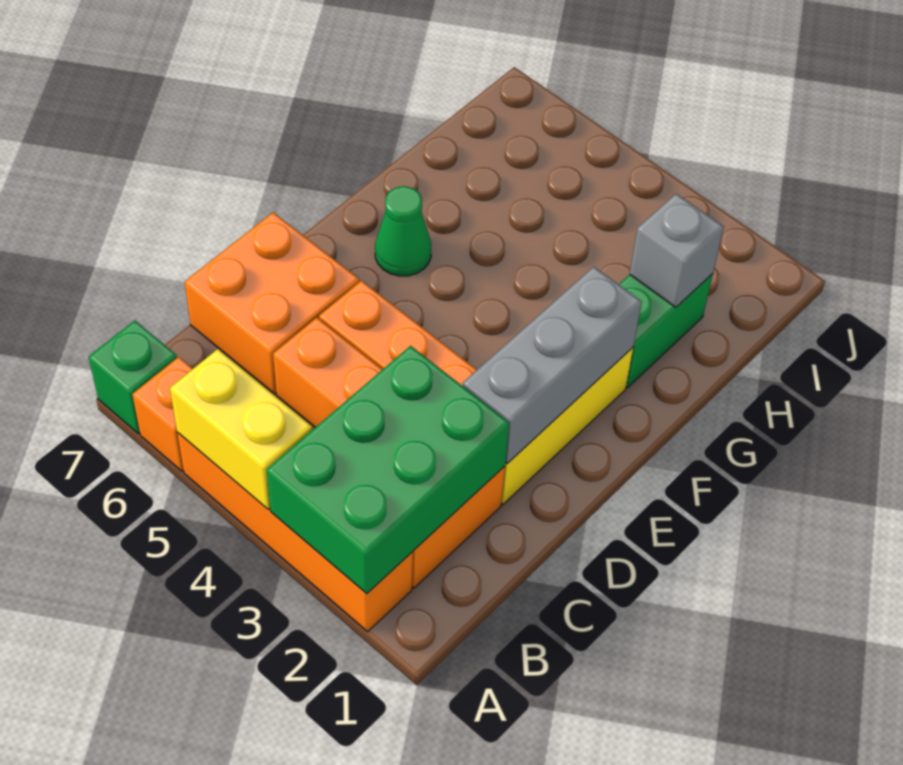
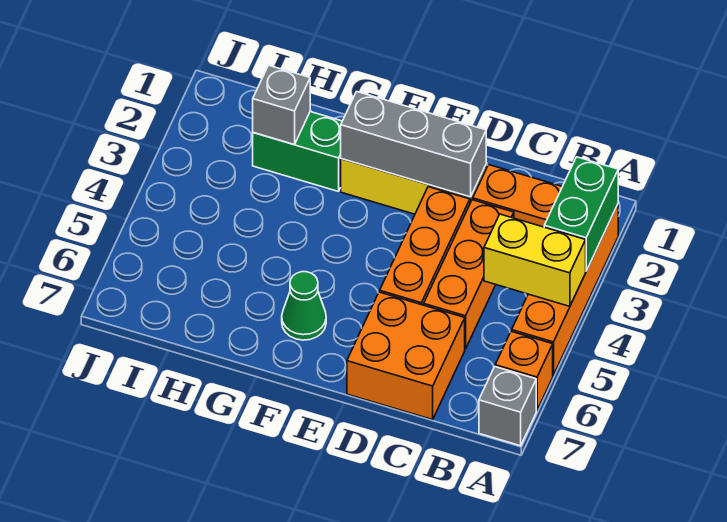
green brick A2:C3 level 2 -> green brick A2:A3 level 2
yellow brick A4:A5 level 2 -> yellow brick A4:B4 level 2
green brick A7 level 1 -> grey brick A7 level 1

